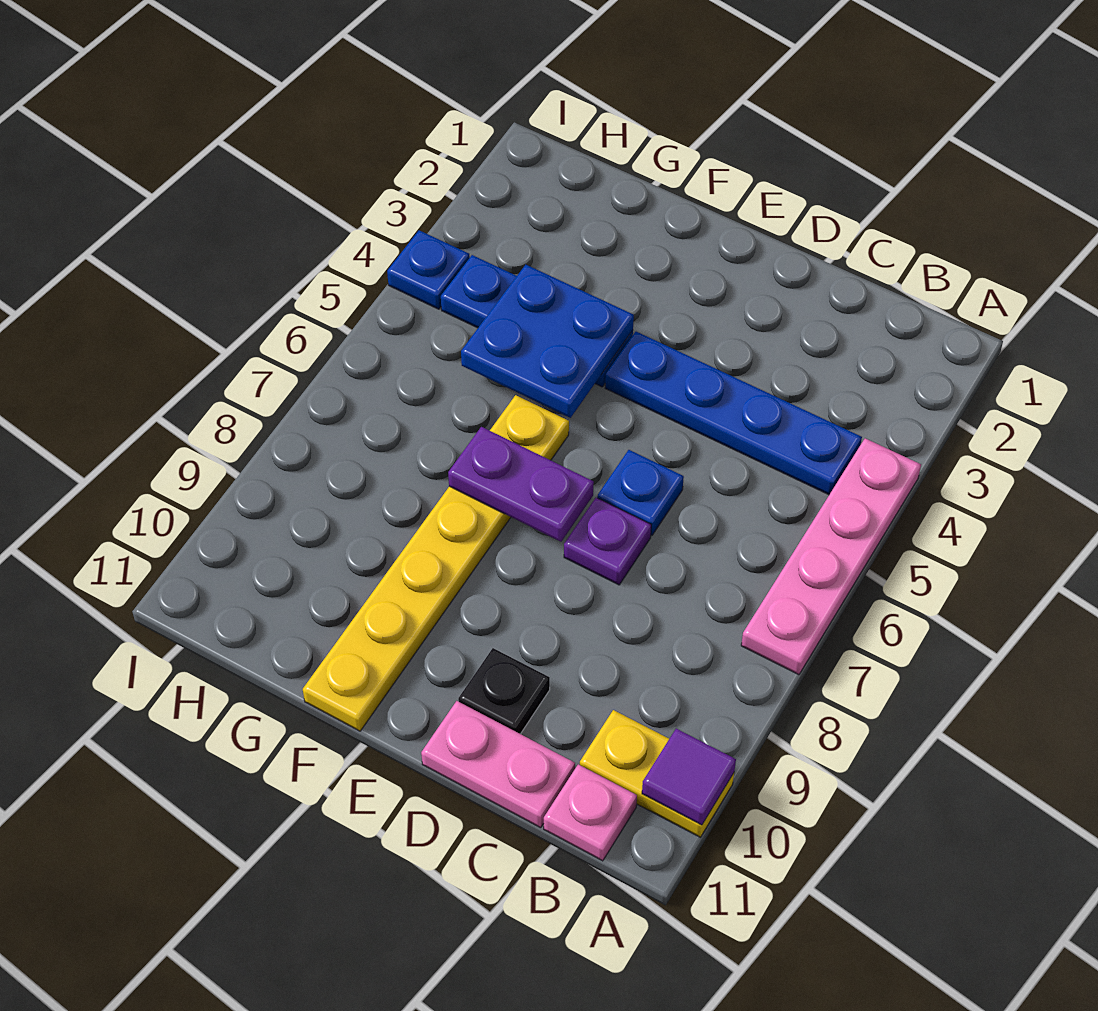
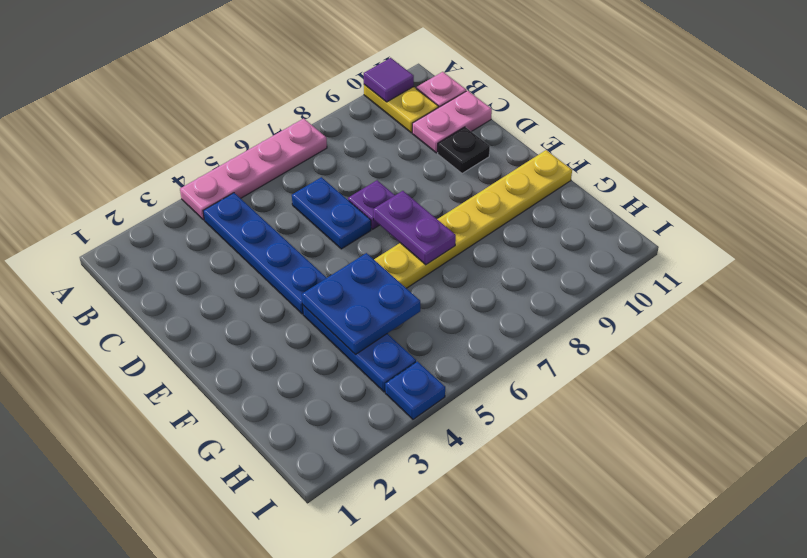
pink plate C11:D11 level 1 -> pink plate C10:C11 level 1
blue plate D6 level 1 -> blue plate C6:D6 level 1

